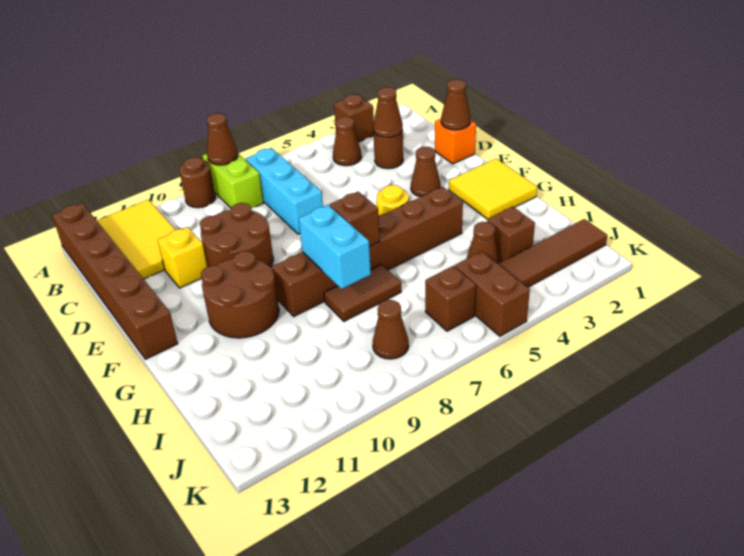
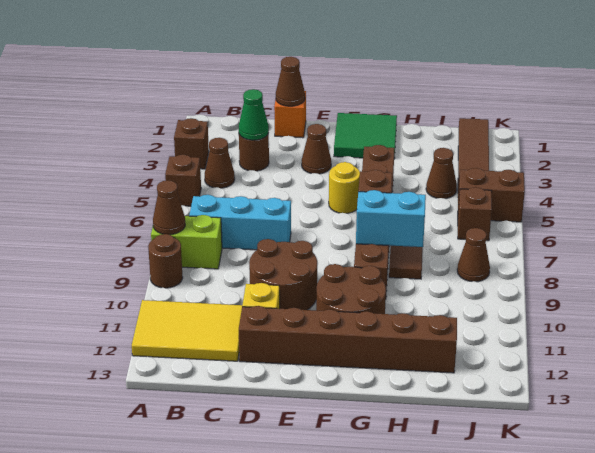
brown brick A13:F13 level 1 -> brown brick D12:I12 level 1
brown cone C3 level 2 -> green cone C3 level 2
yellow tile F1:G2 level 1 -> green tile F1:G2 level 1
brown brick I3 level 1 -> brown brick A5 level 1

